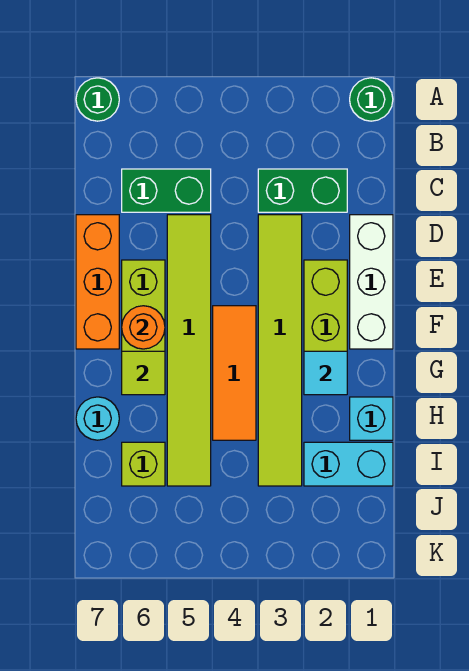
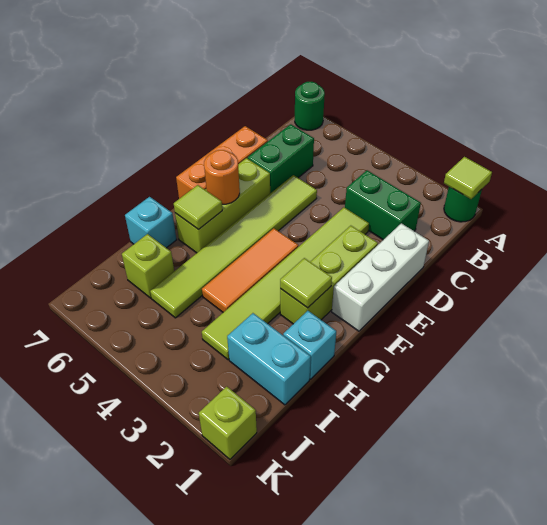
none -> lime tile A1 level 2
green brick C5:C6 level 1 -> green brick C6:D6 level 1
cyan tile G2 level 2 -> lime tile G2 level 2
cyan round brick H7 level 1 -> cyan brick H7 level 1
none -> lime brick K1 level 1

